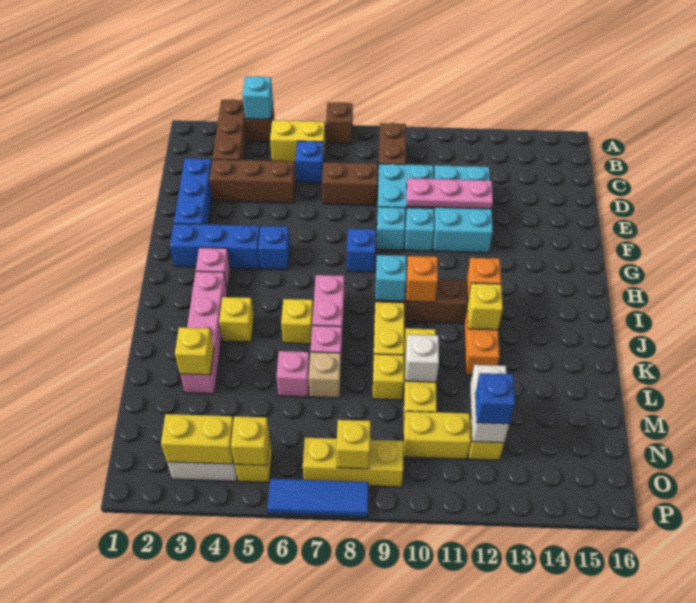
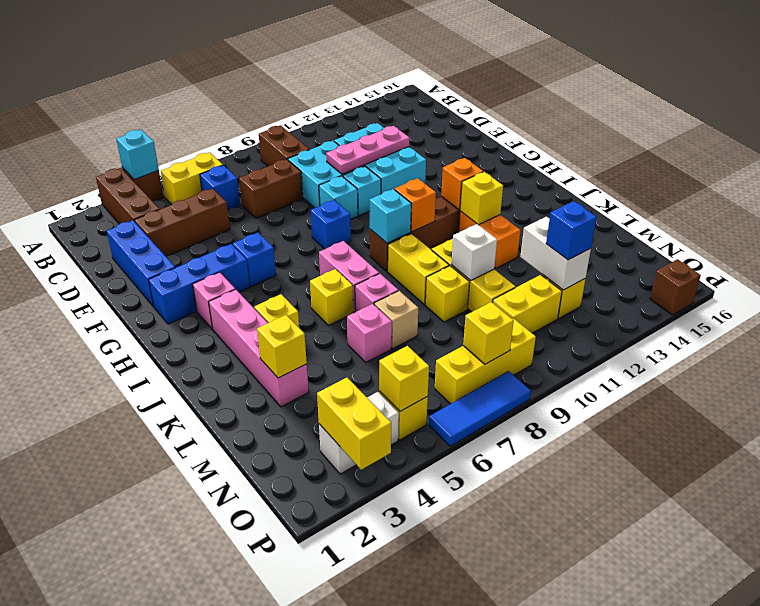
brown brick A7 level 1 -> brown brick P15 level 1
yellow brick O3:O4 level 2 -> yellow brick O3:P3 level 2

